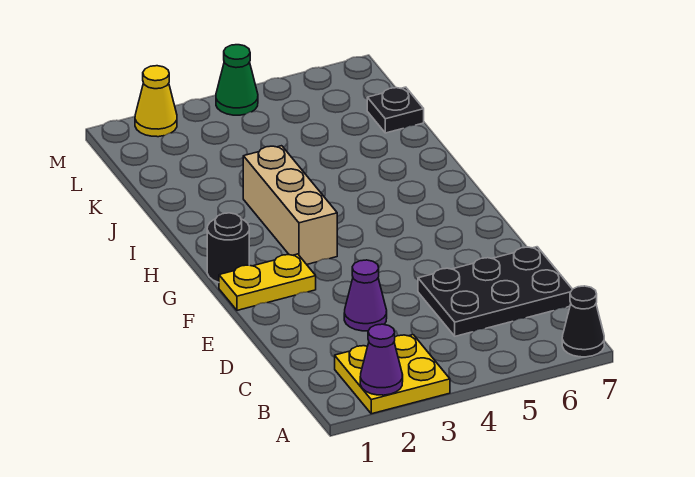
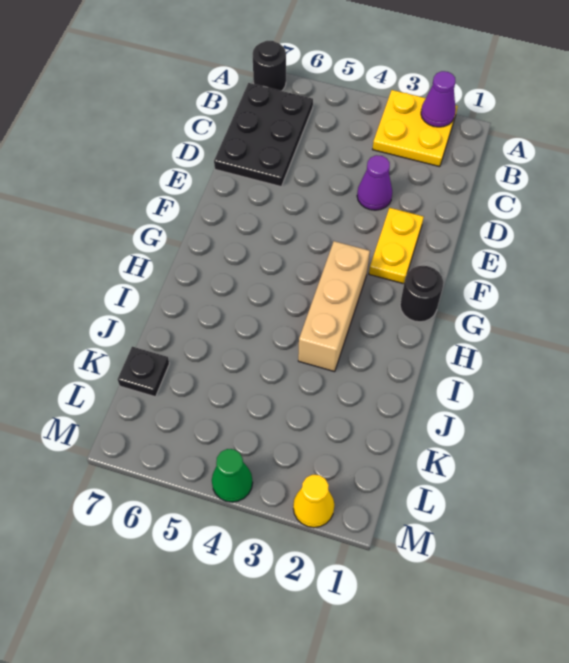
black cone A7 level 1 -> black round brick A7 level 1
black plate C5:D7 level 1 -> black plate B6:D7 level 1
yellow plate F1:F2 level 1 -> yellow plate E2:F2 level 1

